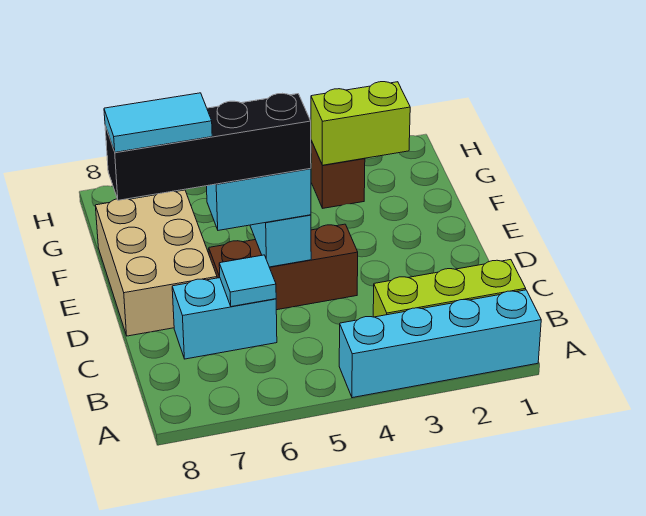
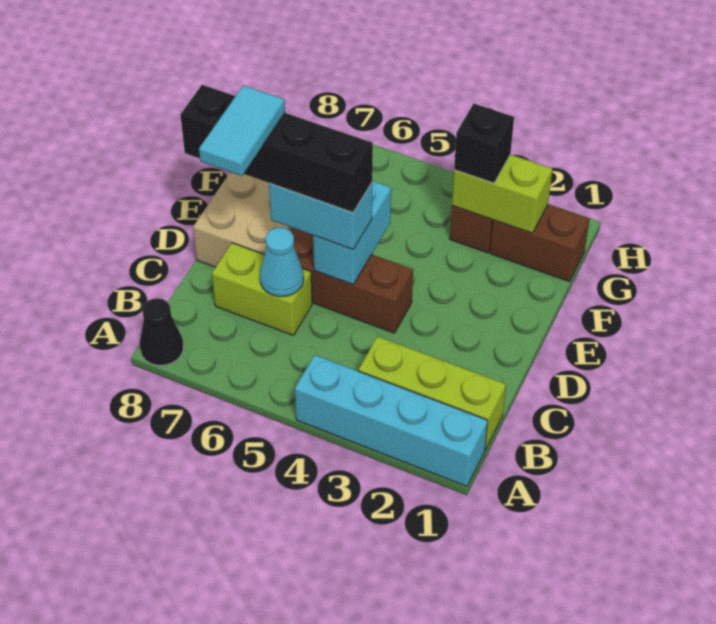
none -> black cone A8 level 1
cyan brick C6:C7 level 1 -> lime brick C6:C7 level 1
cyan tile C6 level 2 -> cyan cone C6 level 2
cyan tile D7:D8 level 5 -> cyan tile C7:D7 level 5
none -> brown brick G1:G2 level 1
none -> black brick G3 level 3

